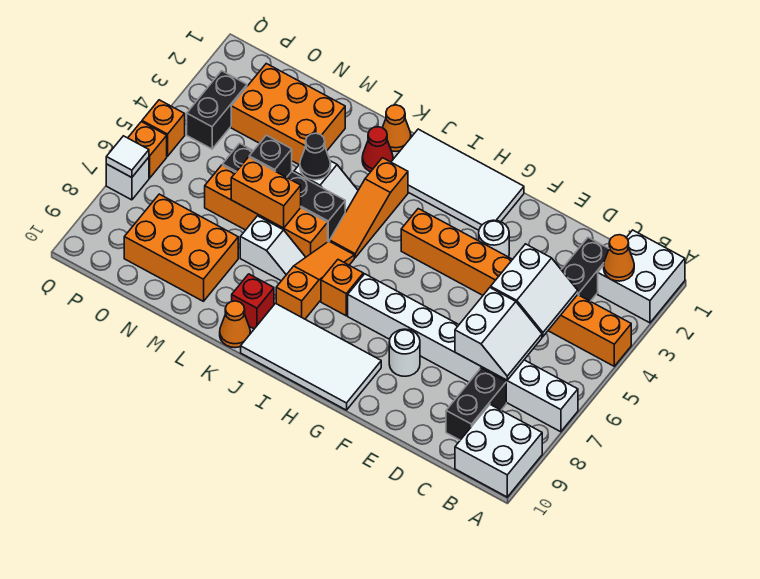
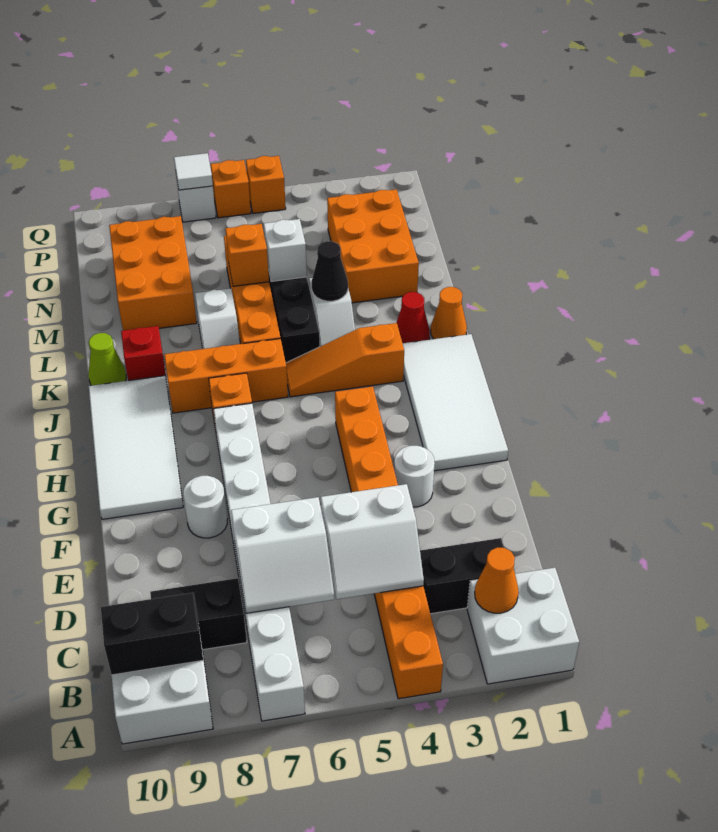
orange slope J6:J8 level 1 top 8 -> orange brick J6:J8 level 1
orange cone K10 level 1 -> lime cone K10 level 1
orange brick L6:M6 level 2 -> orange brick M6 level 2
black brick M5 level 2 -> white brick M5 level 2
black brick P3:P4 level 1 -> black brick B9:B10 level 2

